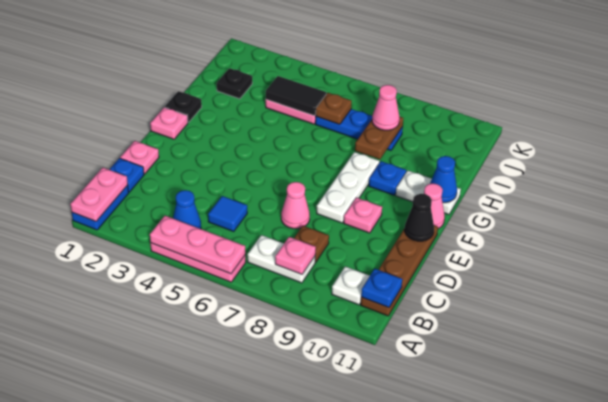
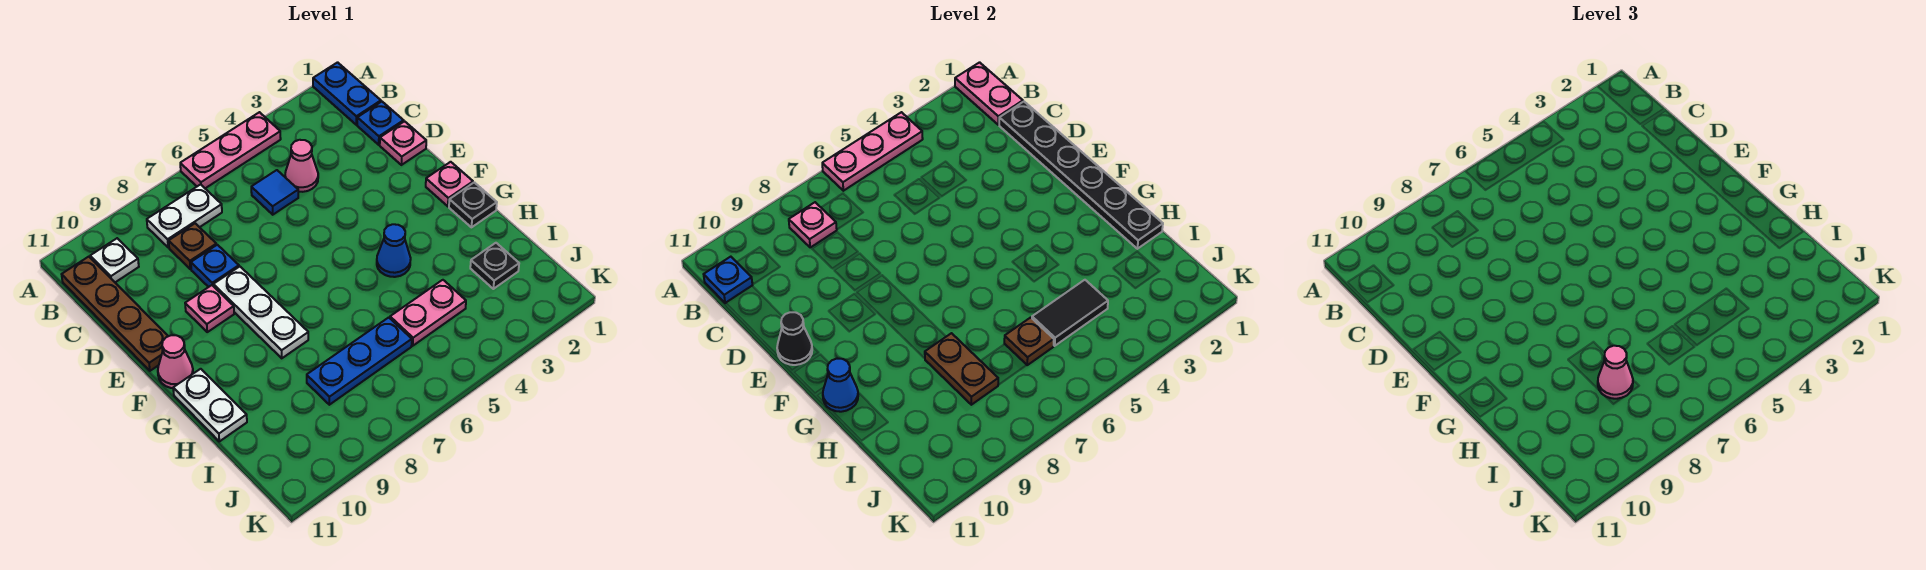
blue cone B4 level 1 -> blue cone G4 level 1
none -> black plate C1:H1 level 2
pink cone D7 level 1 -> pink cone C4 level 1
blue plate G9 level 1 -> blue plate D8 level 1
white plate G10:G11 level 1 -> white plate G11:H11 level 1

